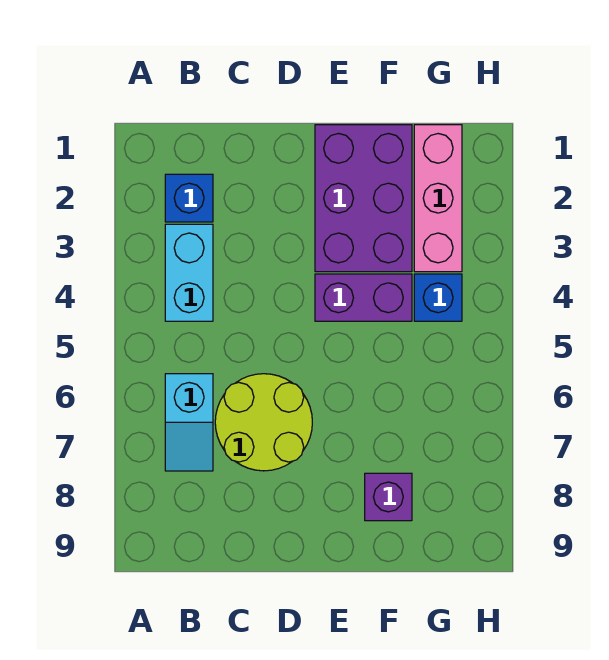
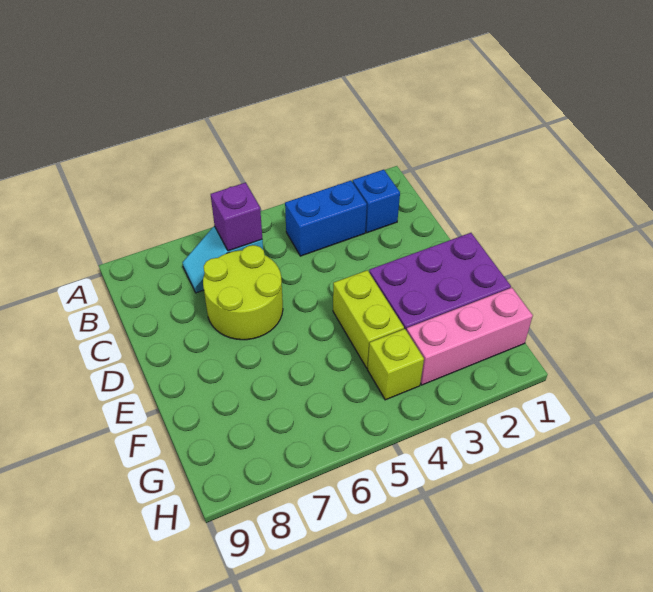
cyan brick B3:B4 level 1 -> blue brick B3:B4 level 1
purple brick E4:F4 level 1 -> lime brick E4:F4 level 1
purple brick F8 level 1 -> purple brick B6 level 2
blue brick G4 level 1 -> lime brick G4 level 1

